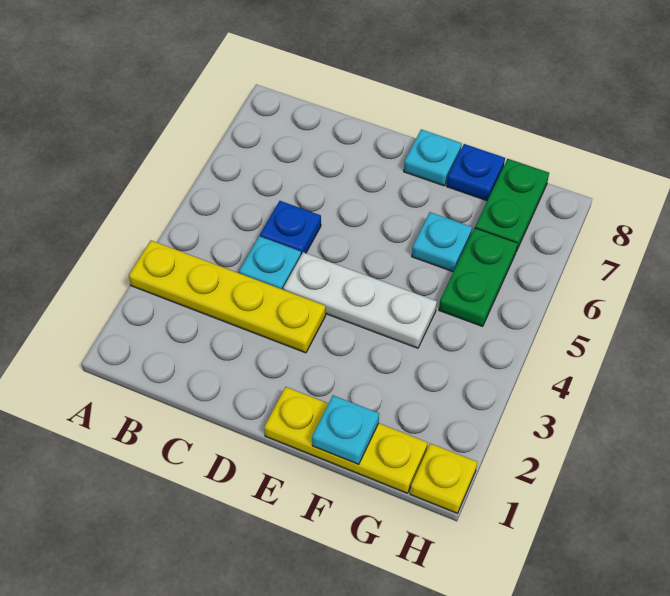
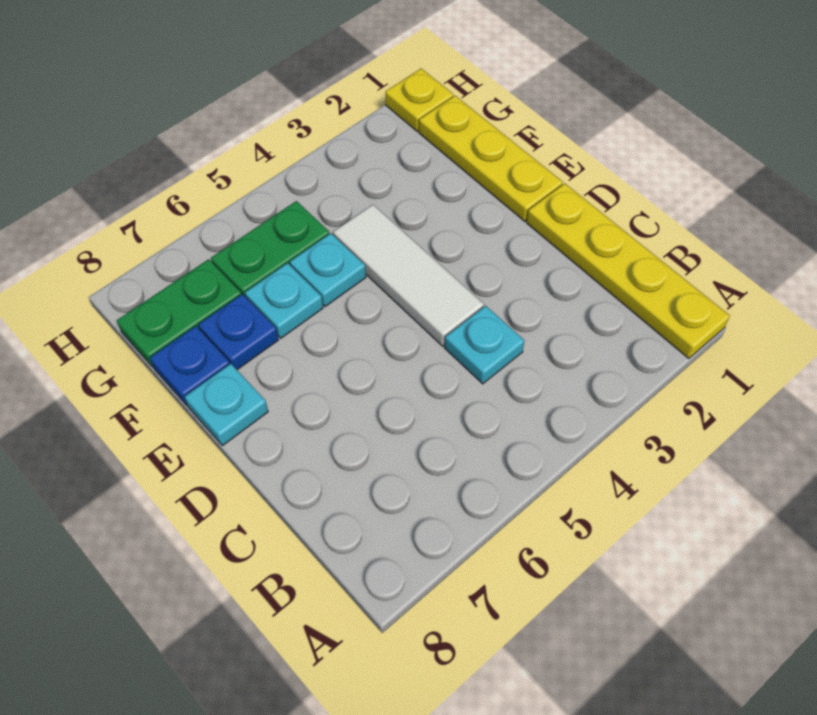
yellow plate A3:D3 level 1 -> yellow plate A1:D1 level 1
blue plate C5 level 1 -> blue plate F7 level 1
white plate D4:F4 level 1 -> white tile D4:F4 level 1
cyan plate F1 level 2 -> cyan plate F5 level 1

